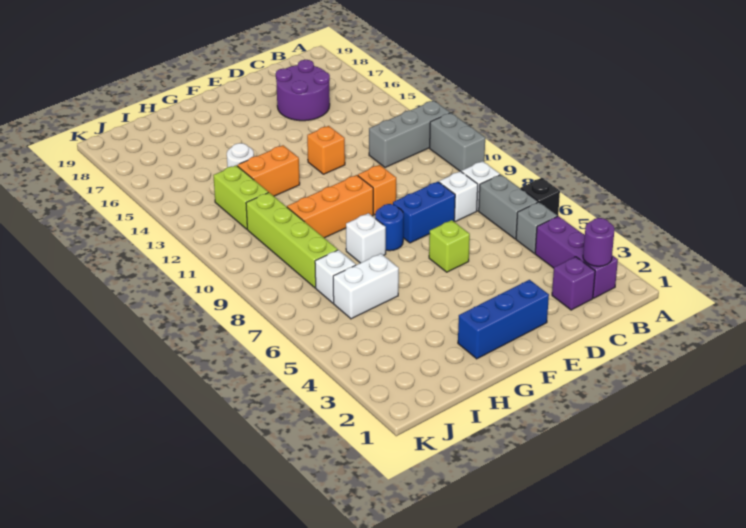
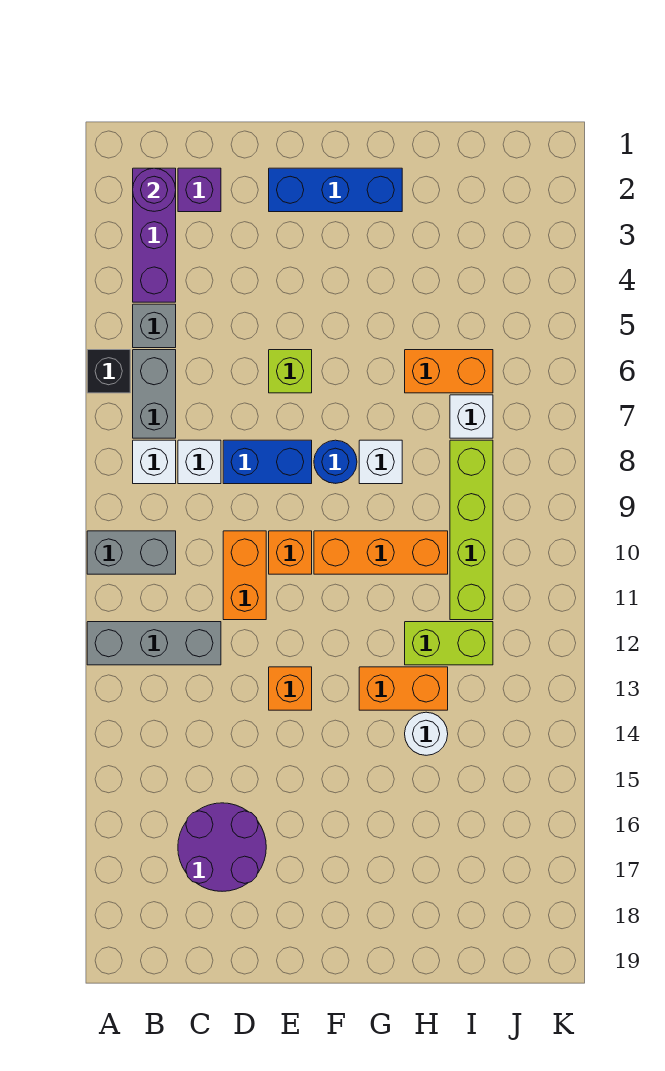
grey brick A10:A11 level 1 -> grey brick A10:B10 level 1
none -> orange brick D10:D11 level 1
white brick H6:I6 level 1 -> orange brick H6:I6 level 1
lime brick I12:I13 level 1 -> lime brick H12:I12 level 1

